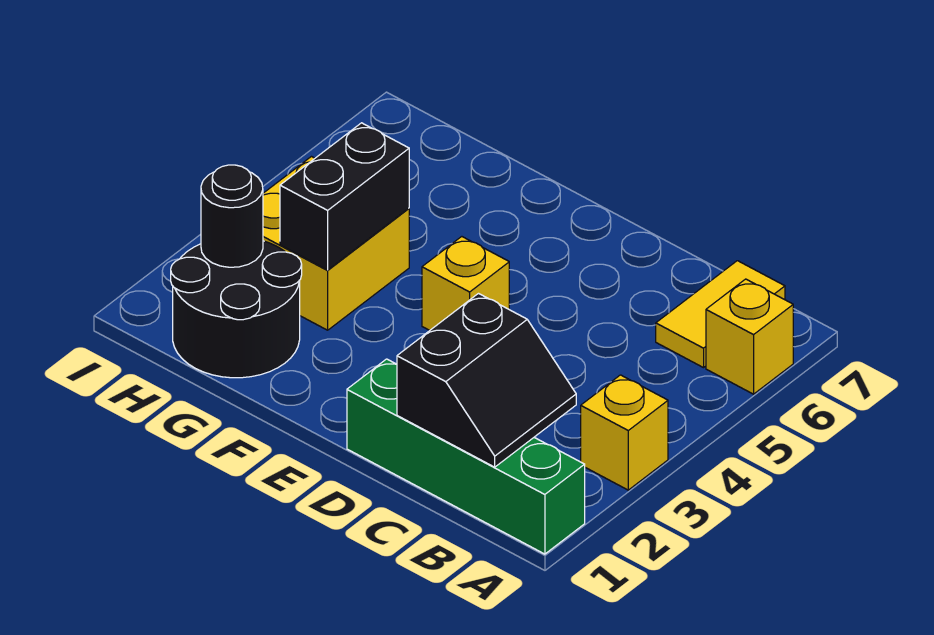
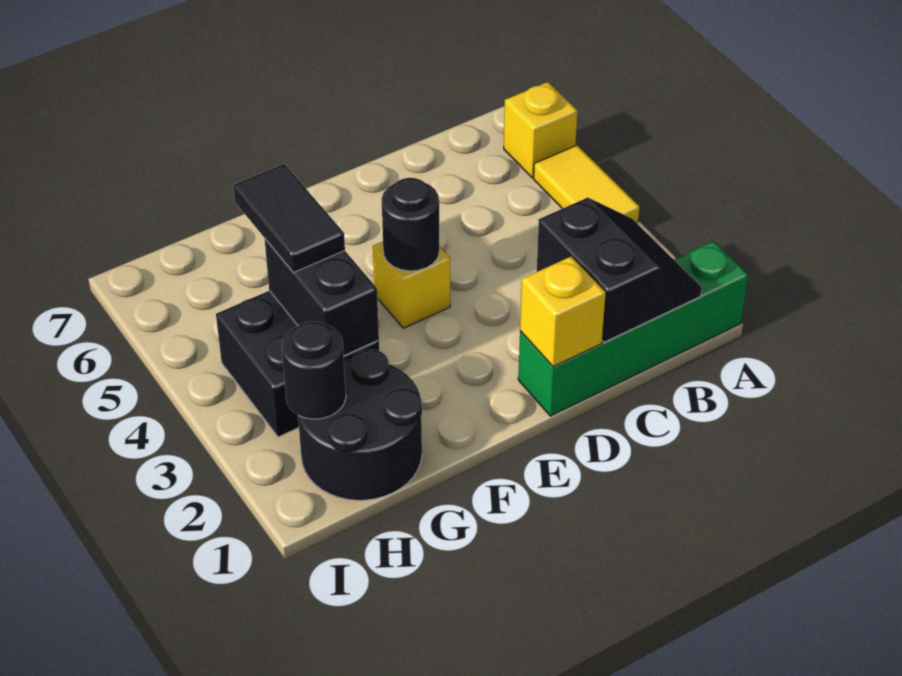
yellow brick A3 level 1 -> yellow brick D1 level 2
yellow tile B6:B7 level 1 -> yellow tile A4:A5 level 1
none -> black round brick E4 level 2
yellow brick G3:H4 level 1 -> black brick G3:H4 level 1
none -> black tile G4:G5 level 3

